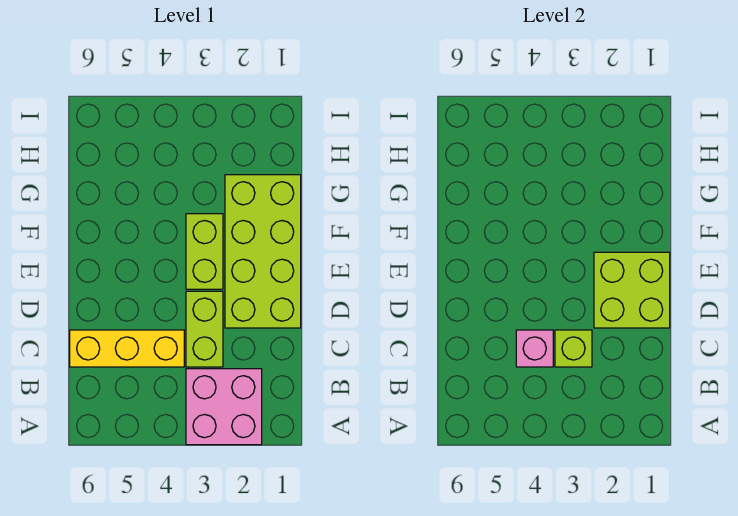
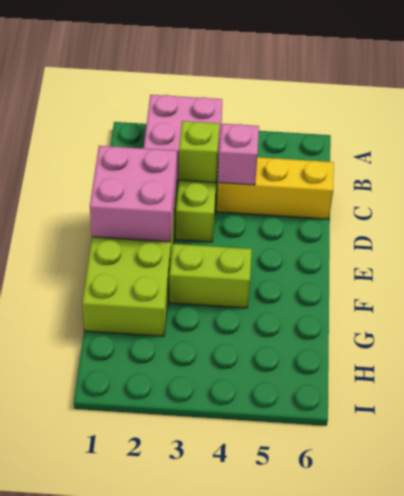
lime brick D1:E2 level 2 -> pink brick D1:E2 level 2
lime brick E3:F3 level 1 -> lime brick F3:F4 level 1

